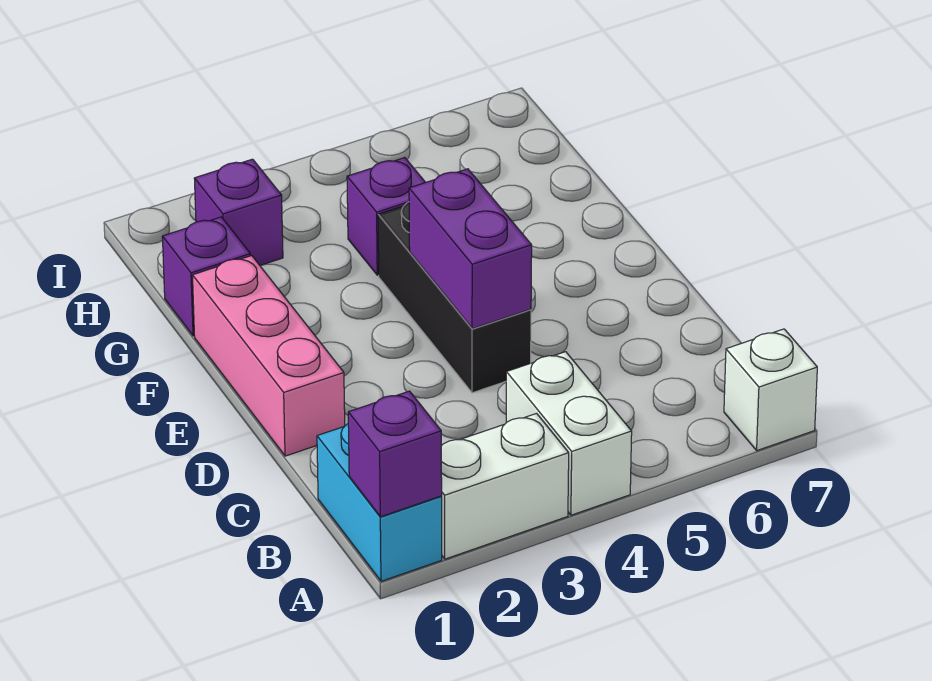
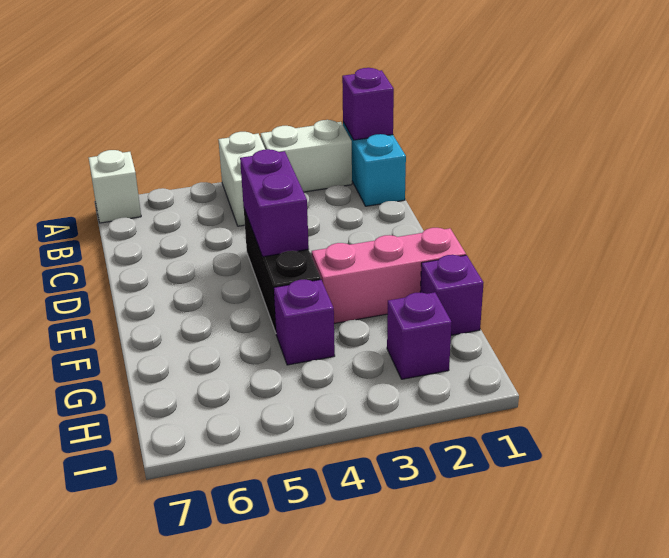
pink brick D1:F1 level 1 -> pink brick F1:F3 level 1

